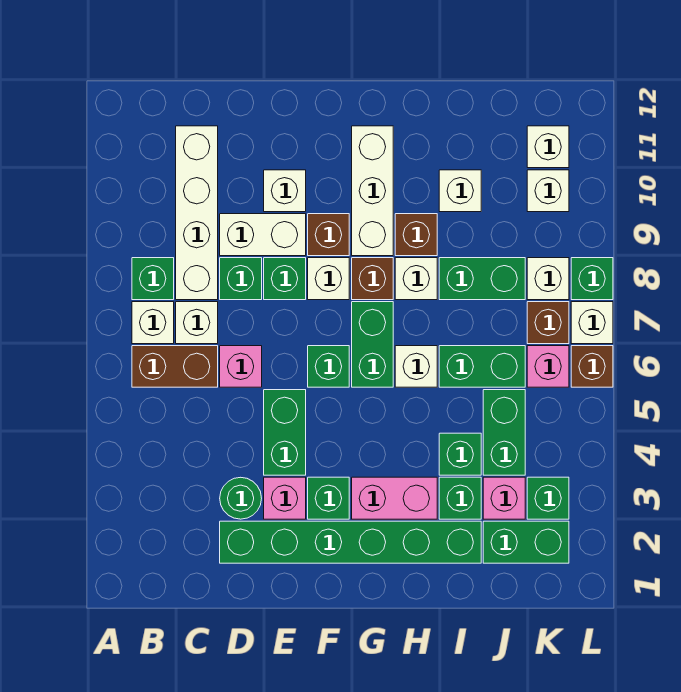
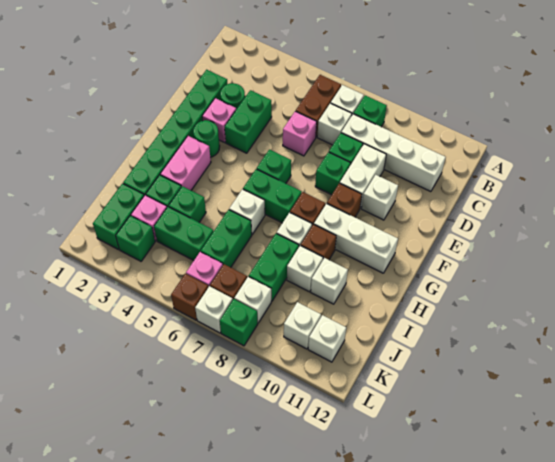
green brick E4:E5 level 1 -> green brick D4:E4 level 1
green brick F3 level 1 -> green round brick F3 level 1
white brick F8 level 1 -> white brick I9 level 1

